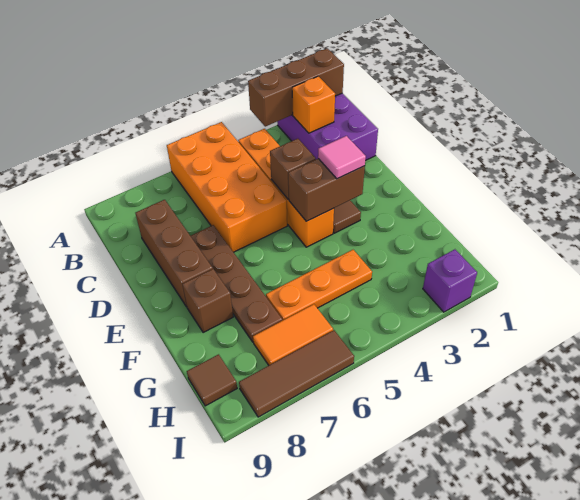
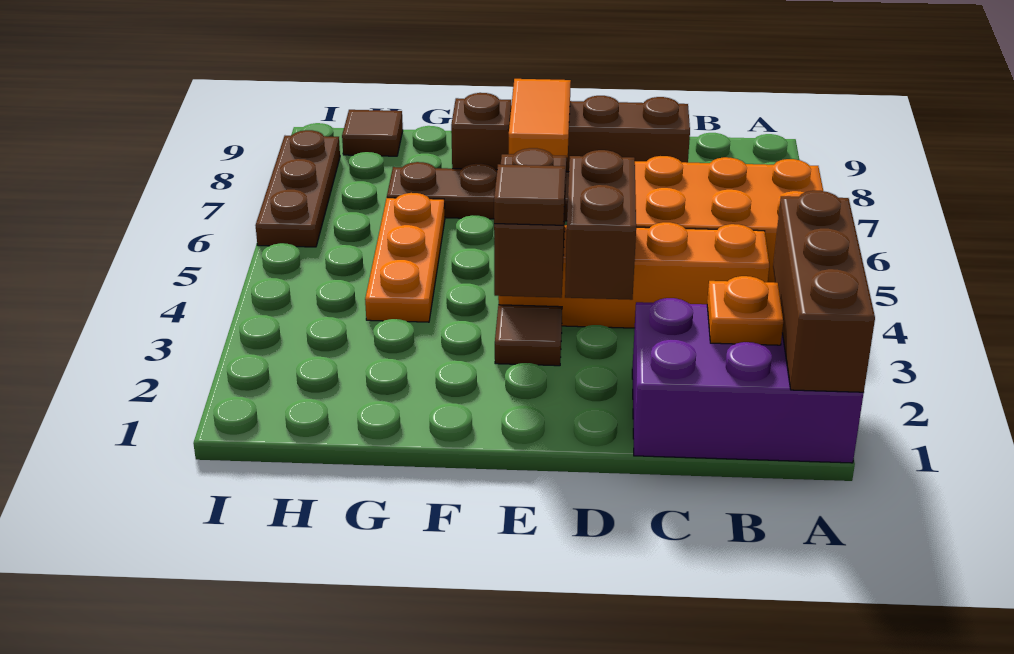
orange brick B2 level 2 -> orange plate B2 level 2
brown brick D4 level 2 -> brown brick D3:D4 level 2
pink tile E3 level 3 -> brown tile E3 level 3
orange tile H6:H7 level 1 -> orange tile E7:E8 level 2
purple brick I2 level 1 -> none
brown tile I6:I8 level 1 -> brown plate I6:I8 level 1

